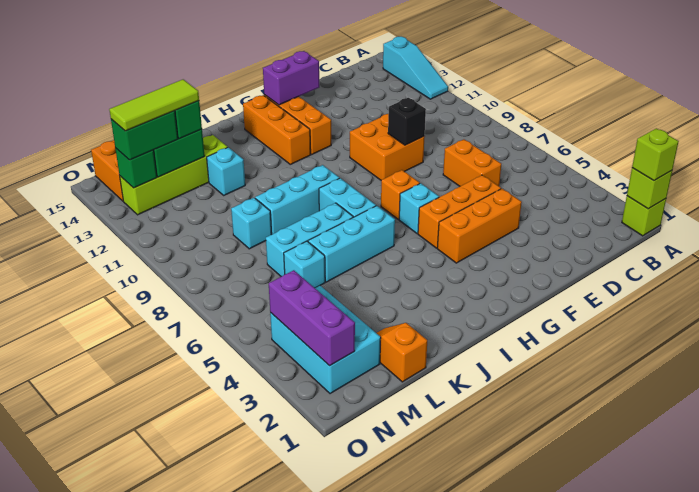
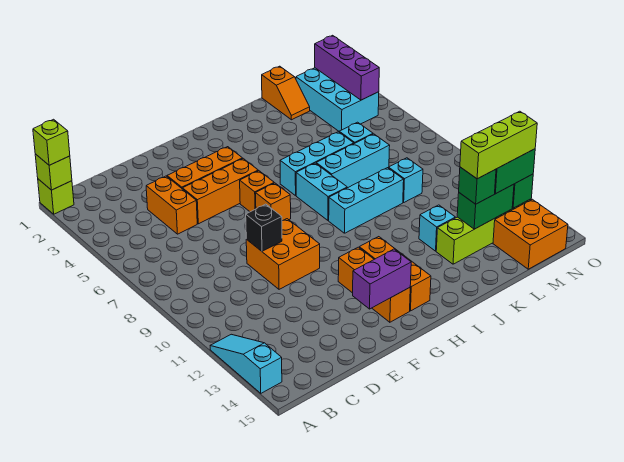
orange brick D6:D7 level 1 -> orange brick D4:D5 level 1
cyan brick G6 level 1 -> orange brick G6 level 1
lime tile L13:N13 level 4 -> lime brick L13:N13 level 4

